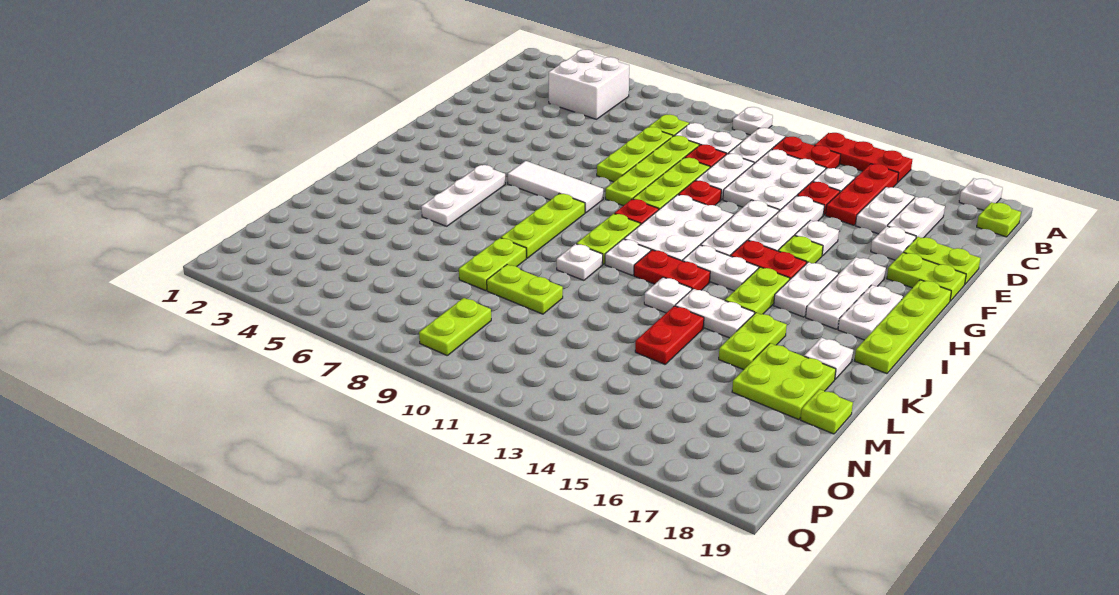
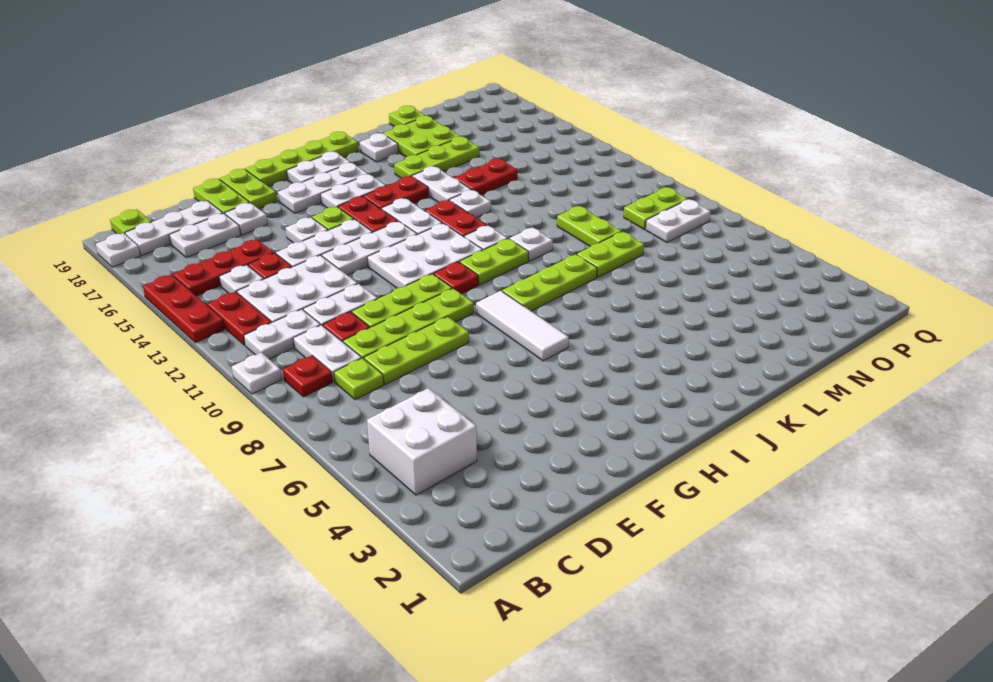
white plate C16:D16 level 1 -> white plate O8:P8 level 1
red plate F11 level 1 -> red plate B9 level 1
white plate I5:K5 level 1 -> white plate B18:D18 level 1
lime plate I15:J15 level 1 -> red plate I15:J15 level 1
lime plate K16:L16 level 1 -> lime plate K16:M16 level 1

